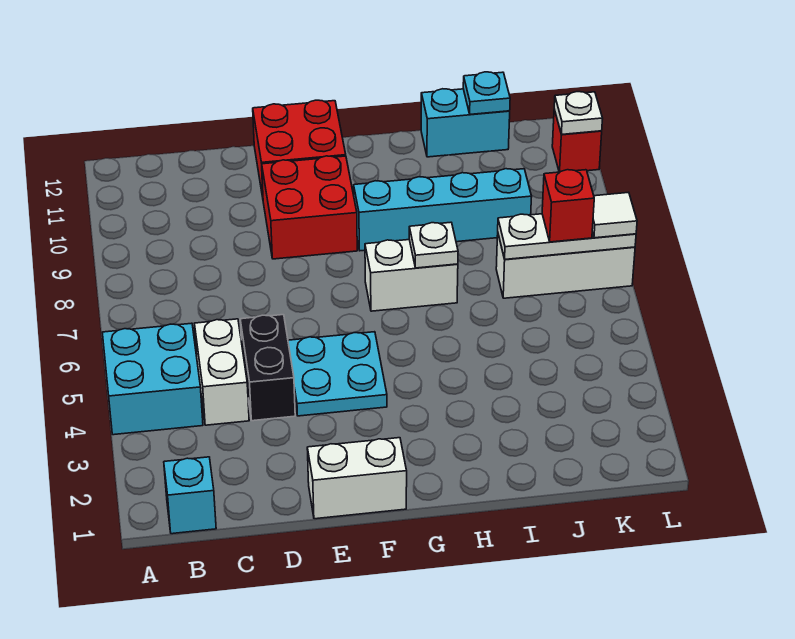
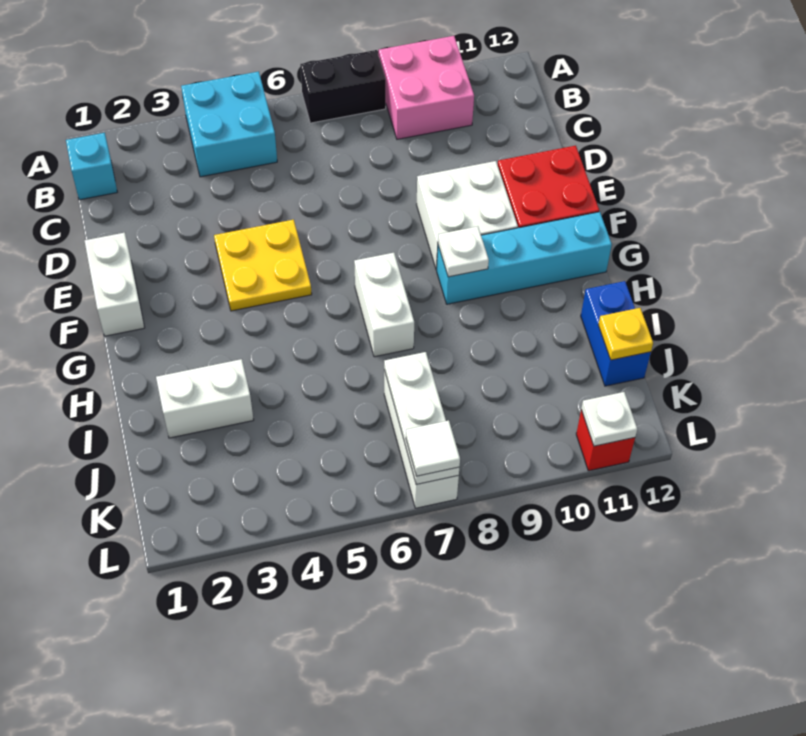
none -> pink brick A9:B10 level 1
white brick C4:C5 level 1 -> white brick I2:I3 level 1
black brick D4:D5 level 1 -> black brick A7:A8 level 1
cyan plate E4:F5 level 1 -> yellow plate E4:F5 level 1
red brick E9:F10 level 1 -> white brick E9:F10 level 1
cyan brick G9:J9 level 1 -> cyan brick G9:G12 level 1
white plate H7 level 2 -> white plate G9 level 2
cyan brick I12:J12 level 1 -> blue brick I12:J12 level 1
cyan plate J12 level 2 -> yellow plate J12 level 2
red brick K7 level 3 -> none

